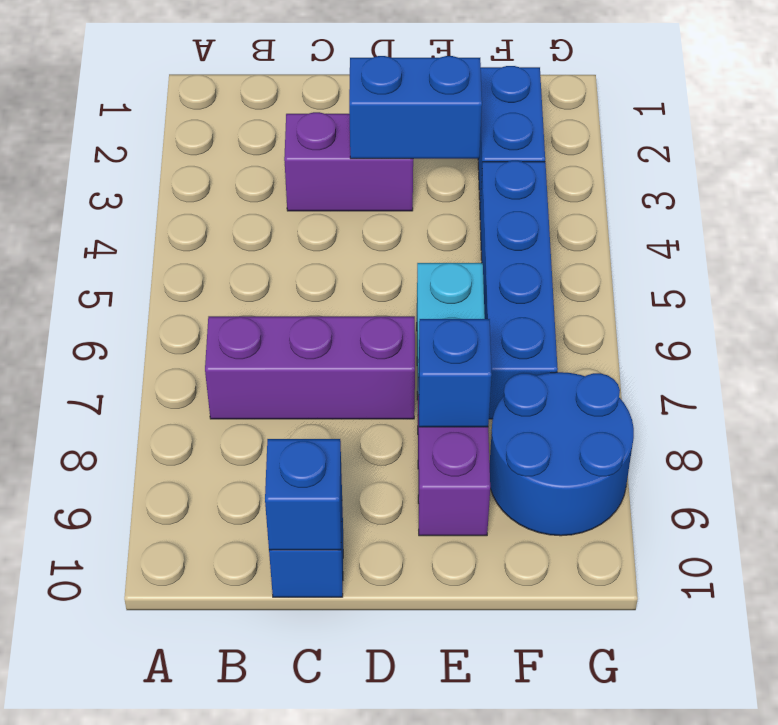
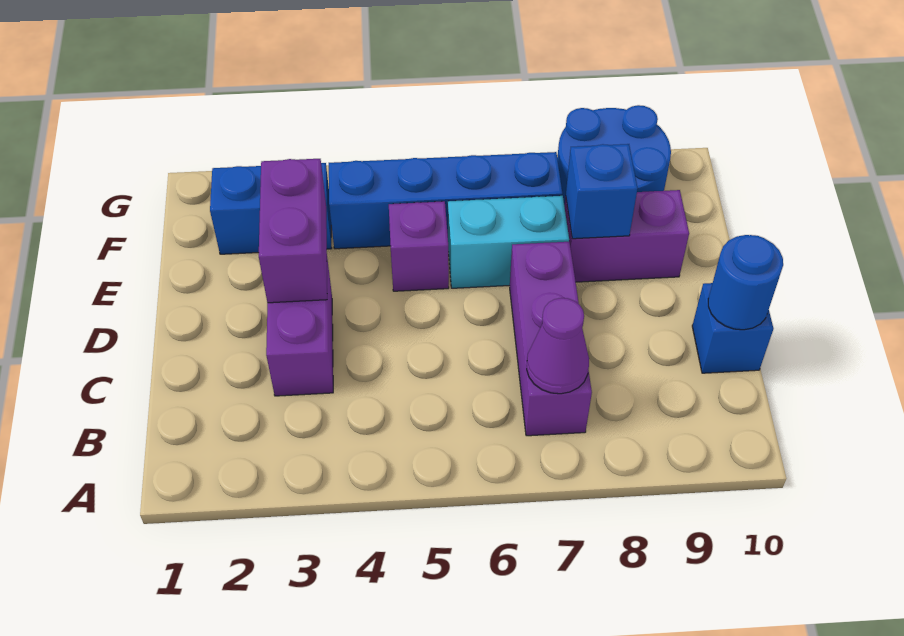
none -> purple cone B7 level 2
blue brick C10 level 2 -> blue round brick C10 level 2
blue brick D3:E3 level 2 -> purple brick D3:E3 level 2
none -> purple brick E5 level 1

